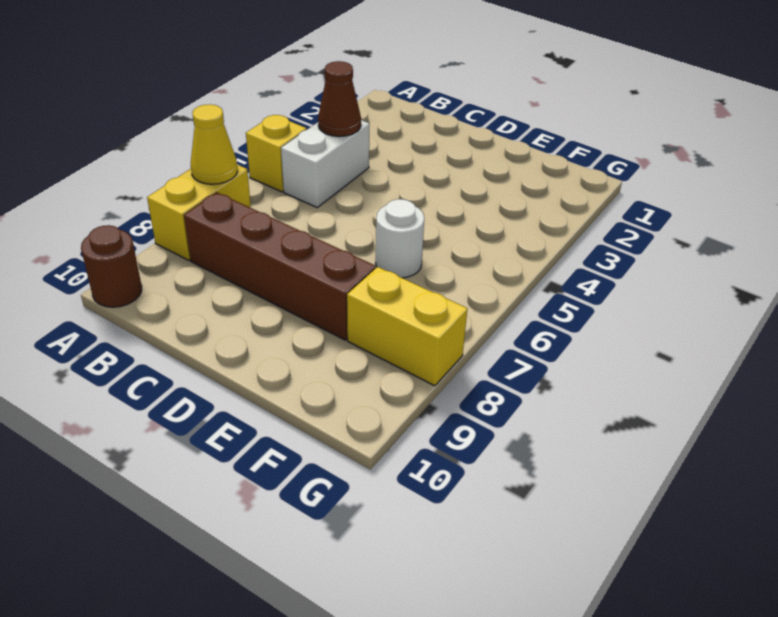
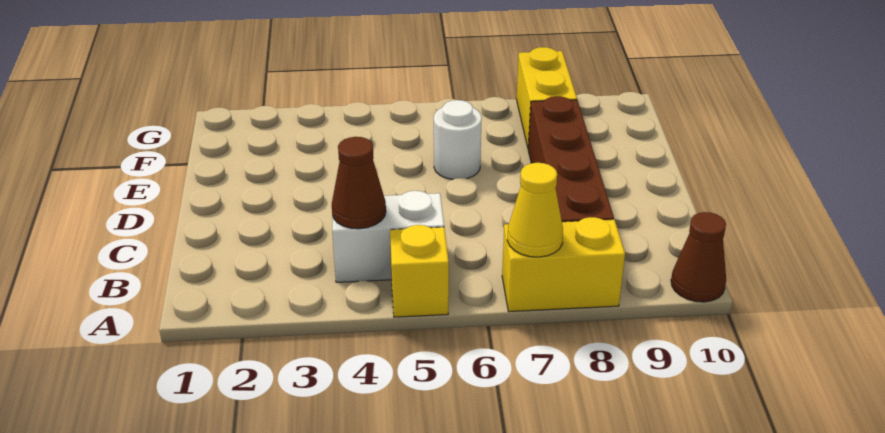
brown round brick A10 level 1 -> brown cone A10 level 1

